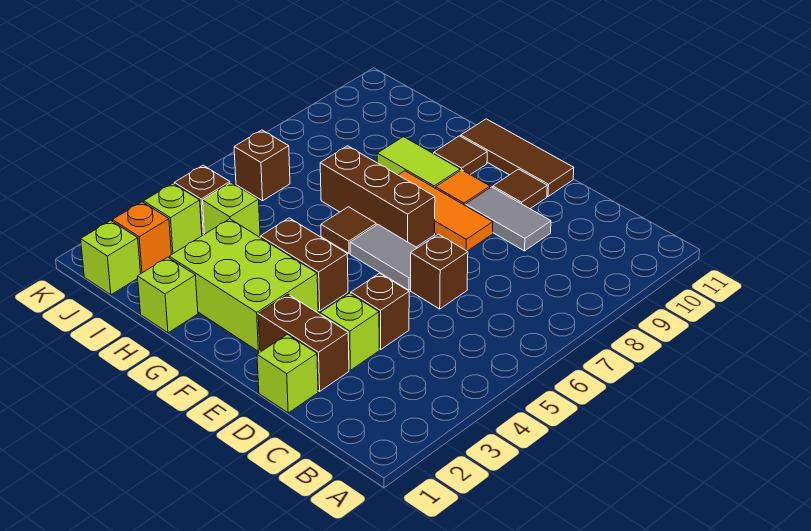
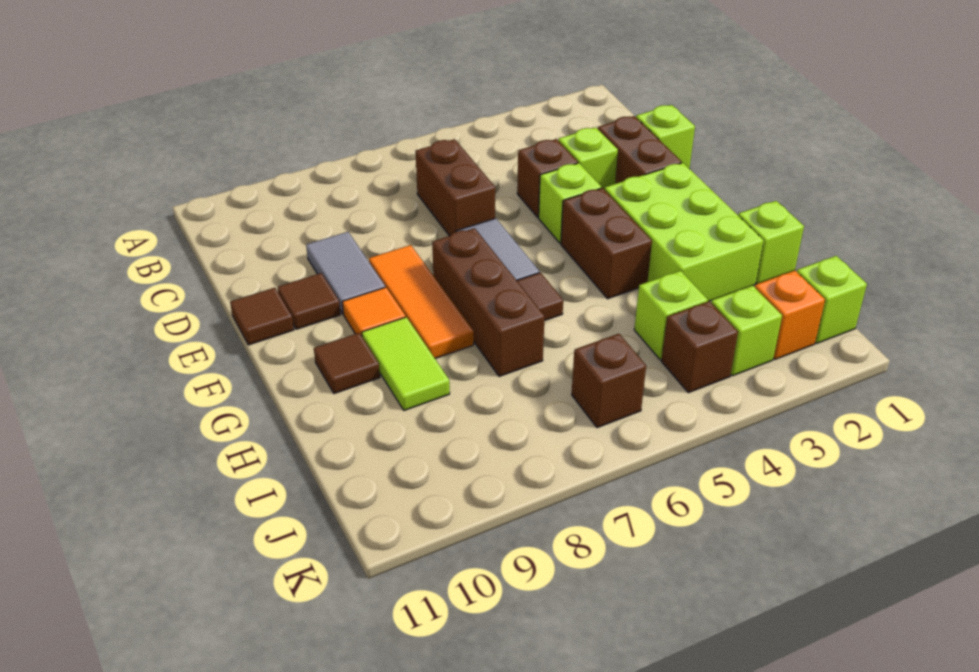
brown brick D6 level 1 -> brown brick C6:D6 level 1
none -> lime brick E4 level 1
brown tile E11:G11 level 1 -> brown tile E11 level 1

